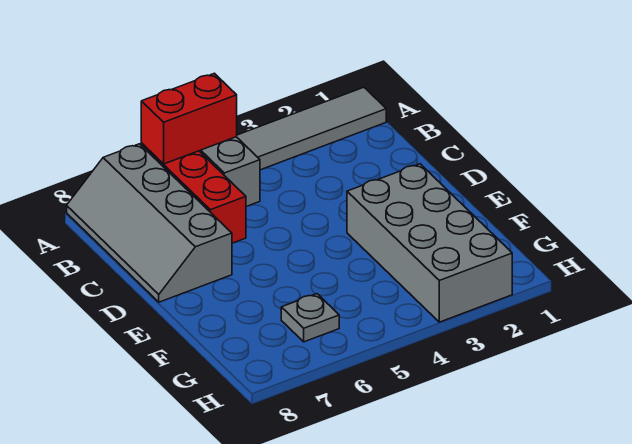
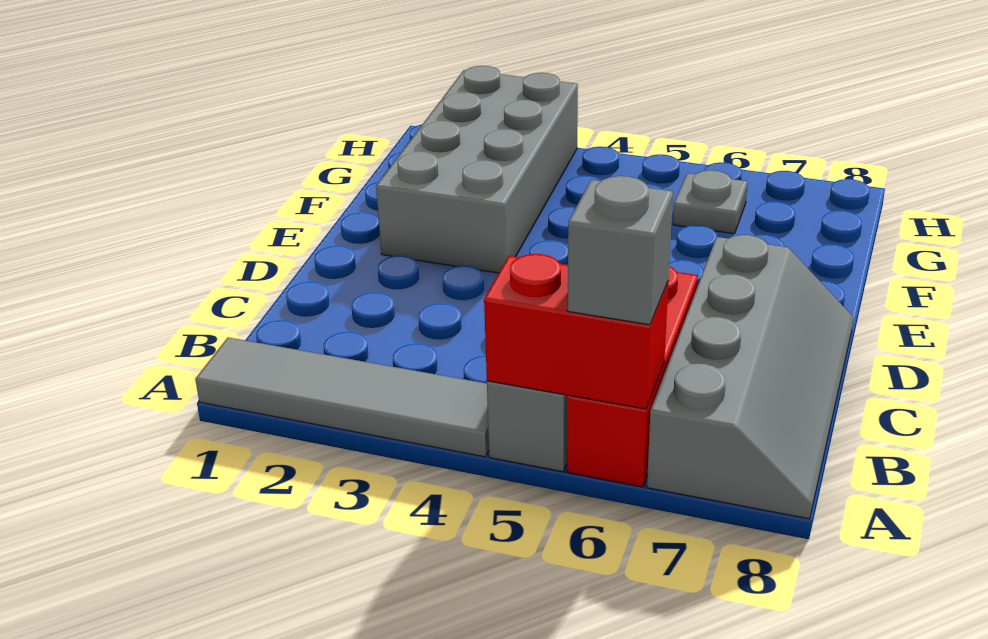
none -> grey brick A6 level 3

